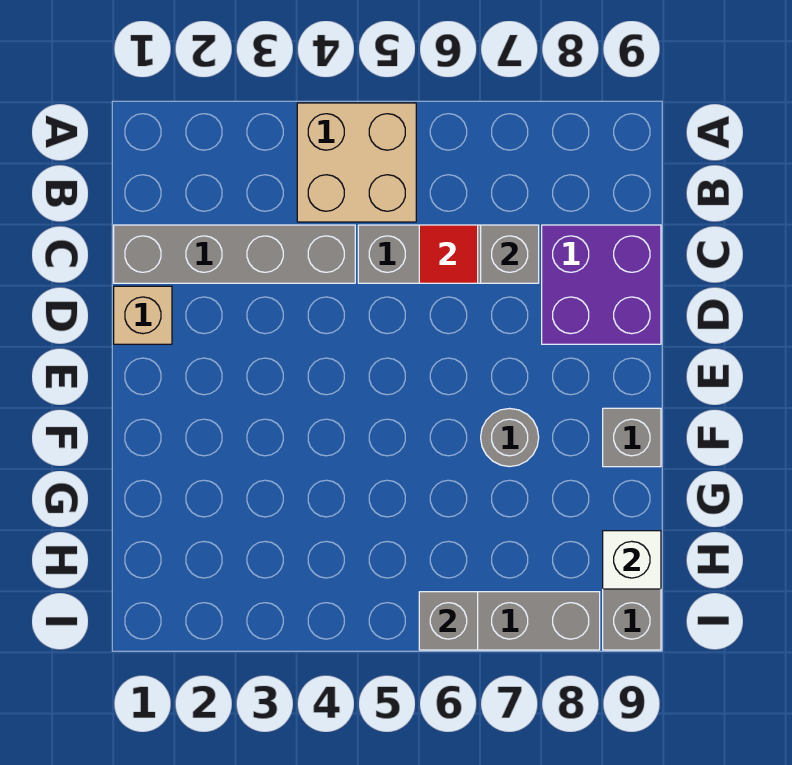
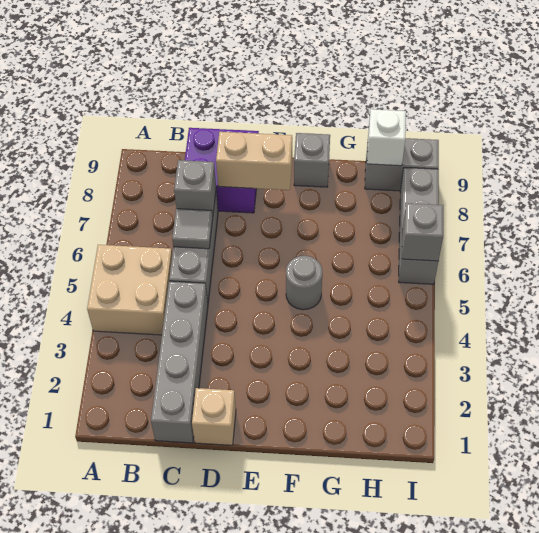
red tile C6 level 2 -> grey tile C6 level 2
none -> tan brick D8:E8 level 2
grey round brick F7 level 1 -> grey round brick F5 level 1

